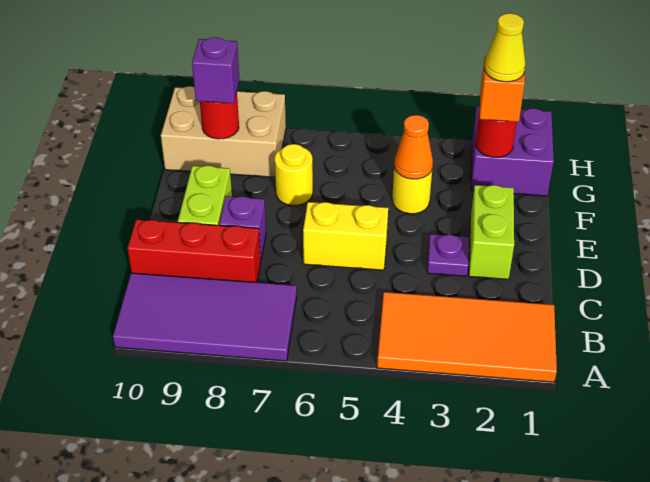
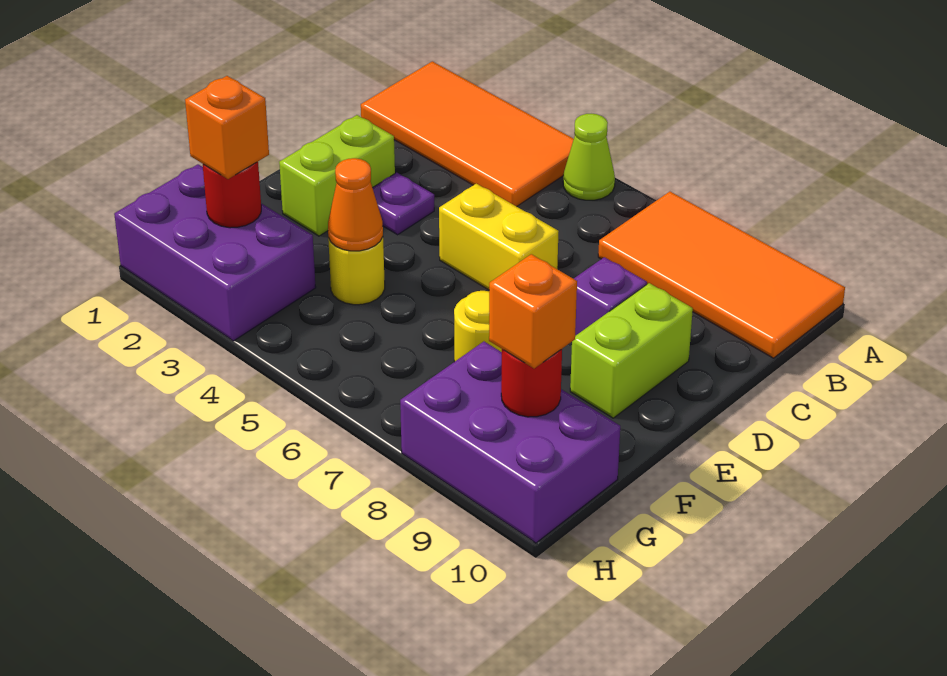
none -> lime cone A5 level 1
purple tile A7:B10 level 1 -> orange tile A7:B10 level 1
red brick C8:C10 level 1 -> none
purple brick G1:H2 level 1 -> purple brick G1:H3 level 1
yellow cone G2 level 4 -> none
tan brick G8:H10 level 1 -> purple brick G8:H10 level 1
purple brick G9 level 3 -> orange brick G9 level 3

